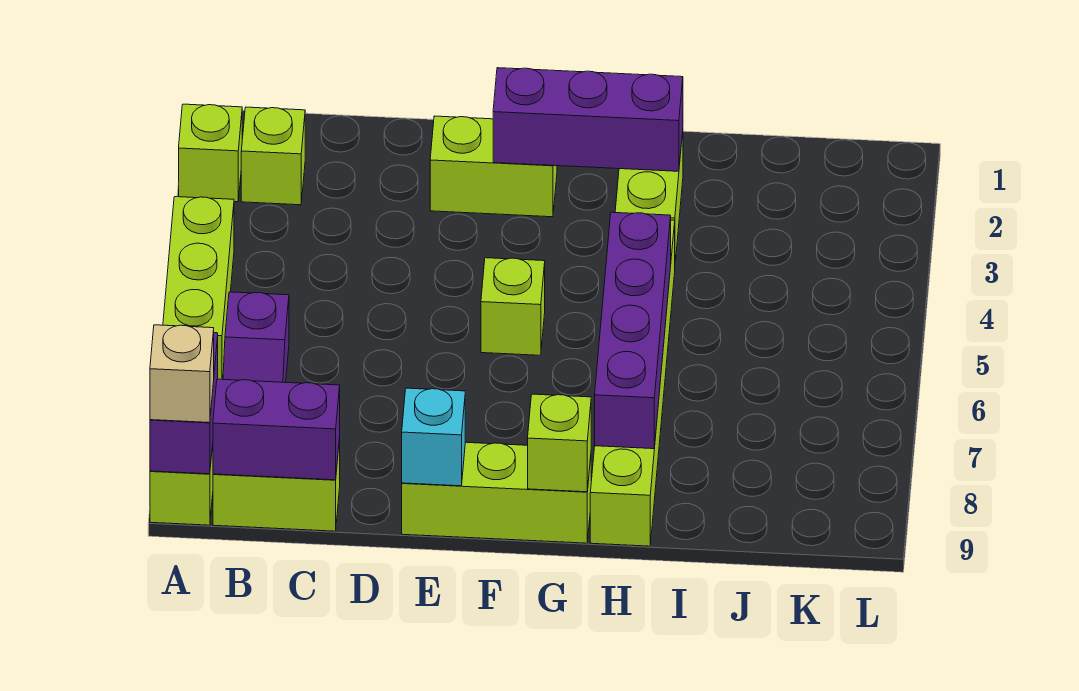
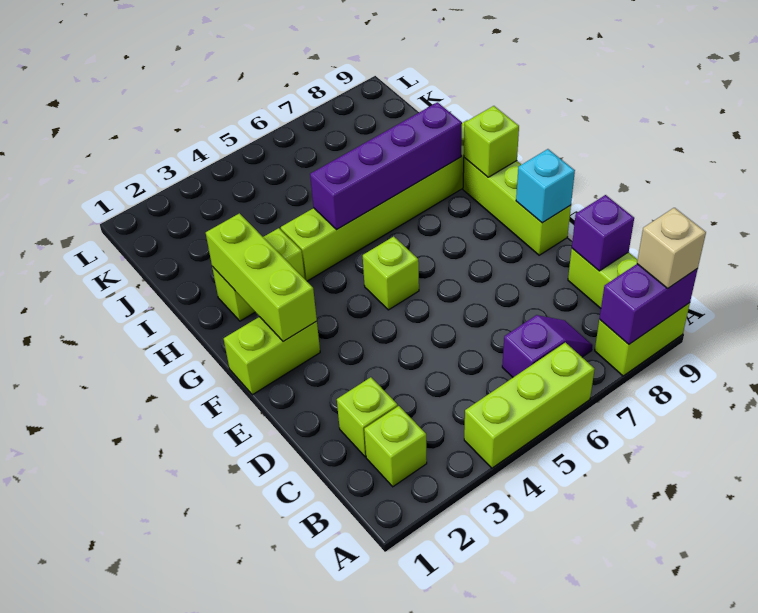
lime brick A2 level 1 -> lime brick C2 level 1
purple brick B9:C9 level 2 -> purple brick C9 level 2
lime brick E2:F2 level 1 -> lime brick F1:F2 level 1
purple brick F2:H2 level 2 -> lime brick F2:H2 level 2

